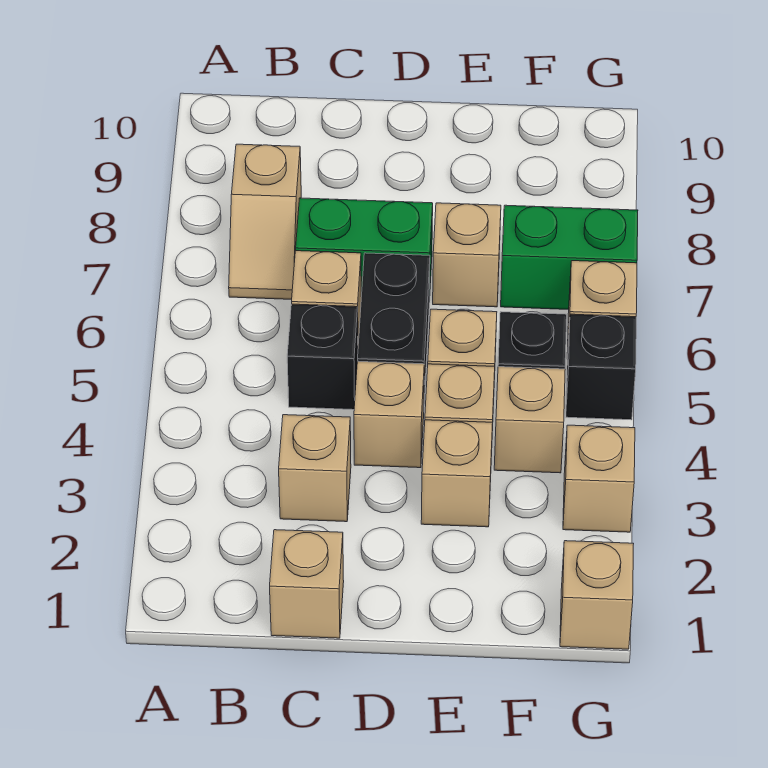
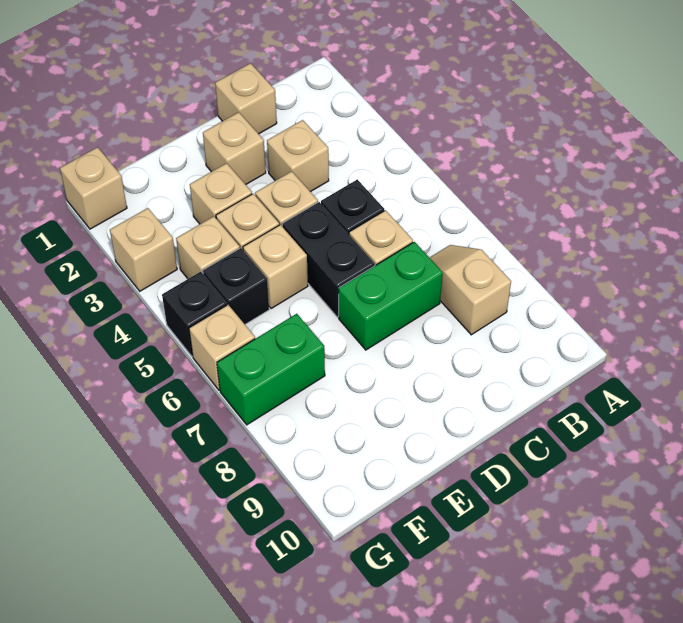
tan brick E7 level 1 -> tan brick D2 level 1

